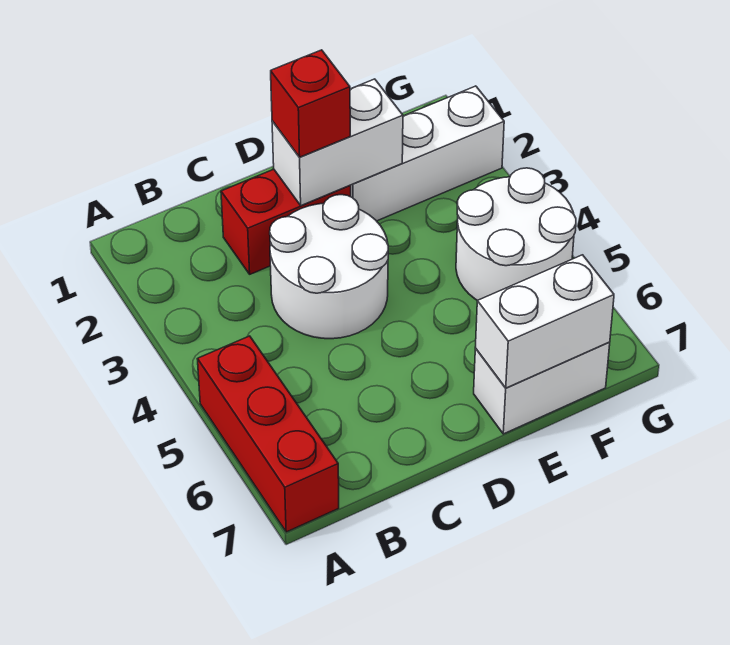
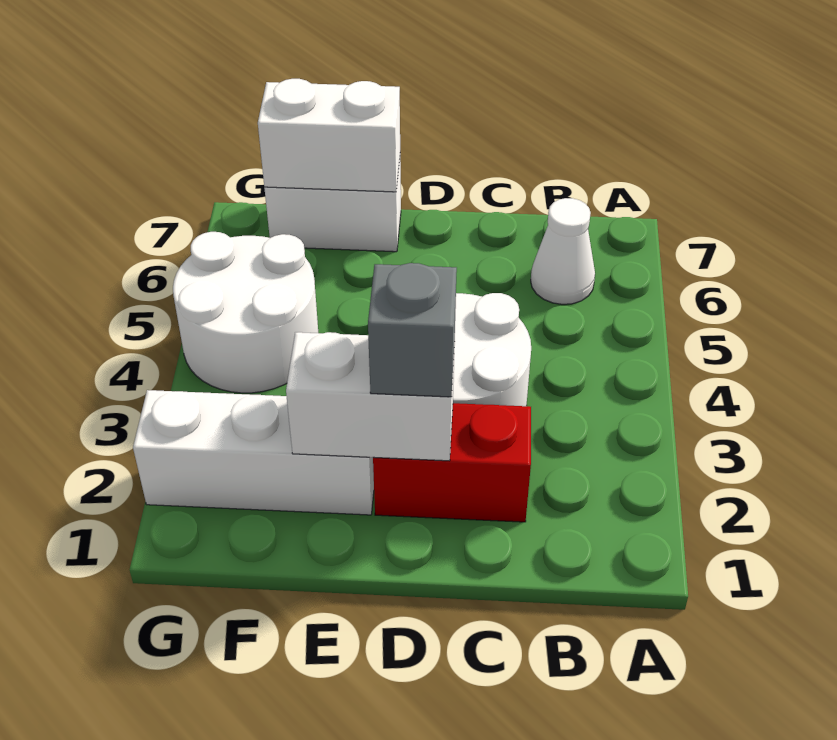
red brick A5:A7 level 1 -> none
none -> white cone B6 level 1
red brick D2 level 3 -> grey brick D2 level 3

